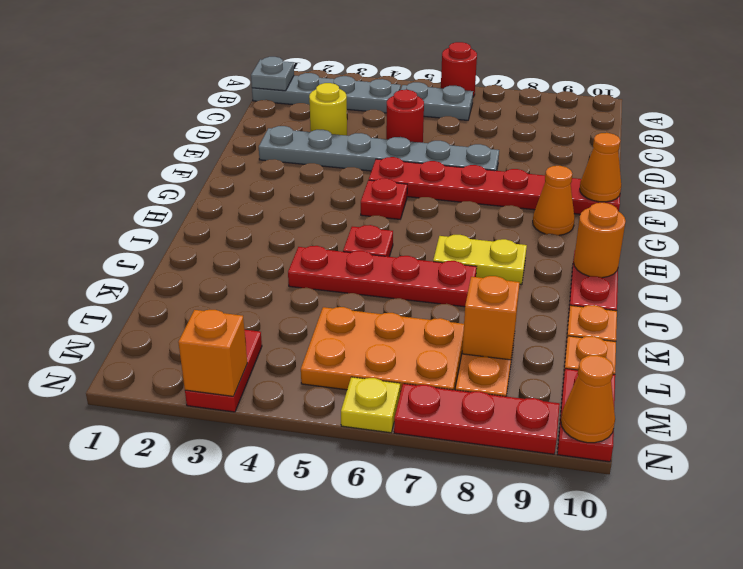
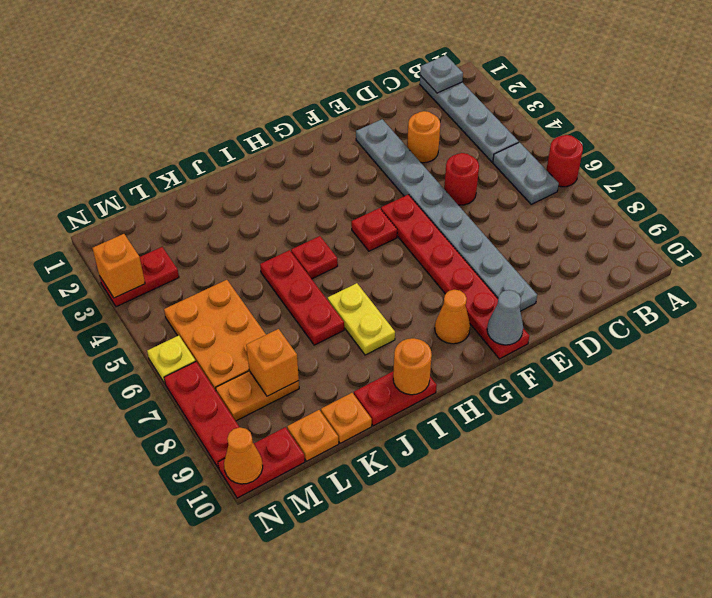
yellow round brick D3 level 1 -> orange round brick D3 level 1
grey plate E2:E7 level 1 -> grey plate E2:E9 level 1
orange cone F10 level 2 -> grey cone F10 level 2
red plate J4:J7 level 1 -> red plate J5:J7 level 1

